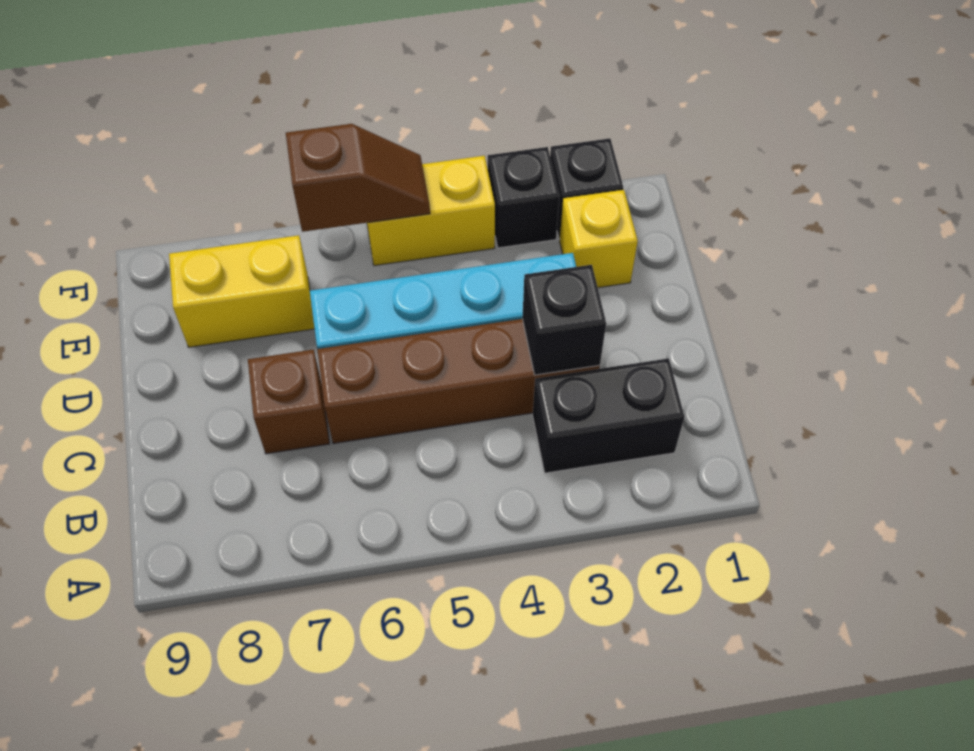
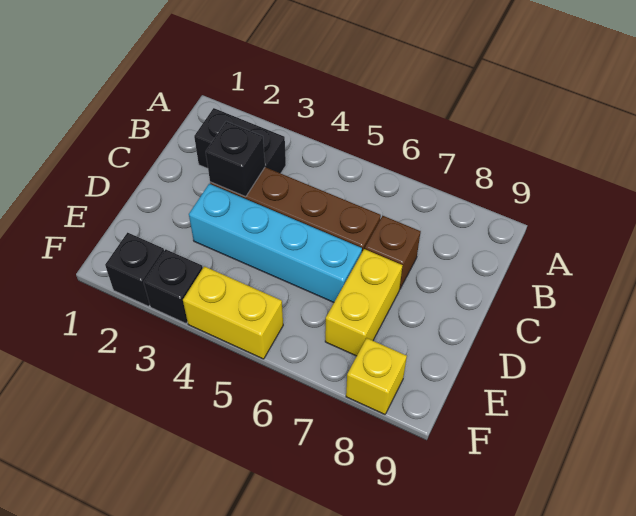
yellow brick E2 level 1 -> yellow brick F8 level 1
yellow brick E7:E8 level 1 -> yellow brick D7:E7 level 1
brown slope F5:F6 level 2 top 6 -> none

